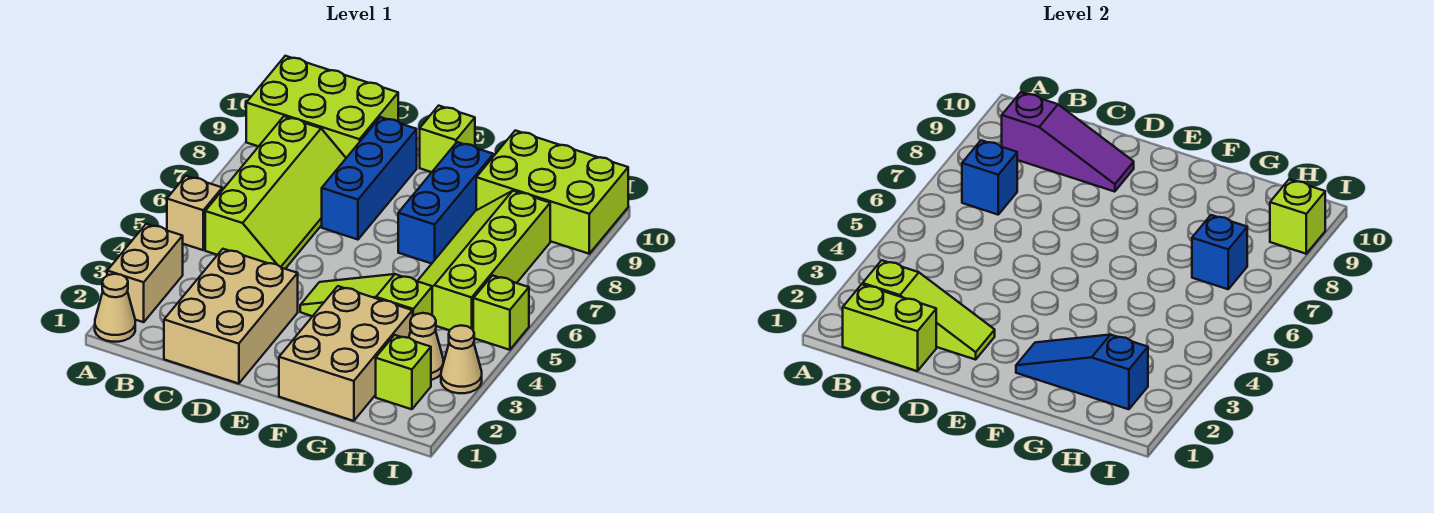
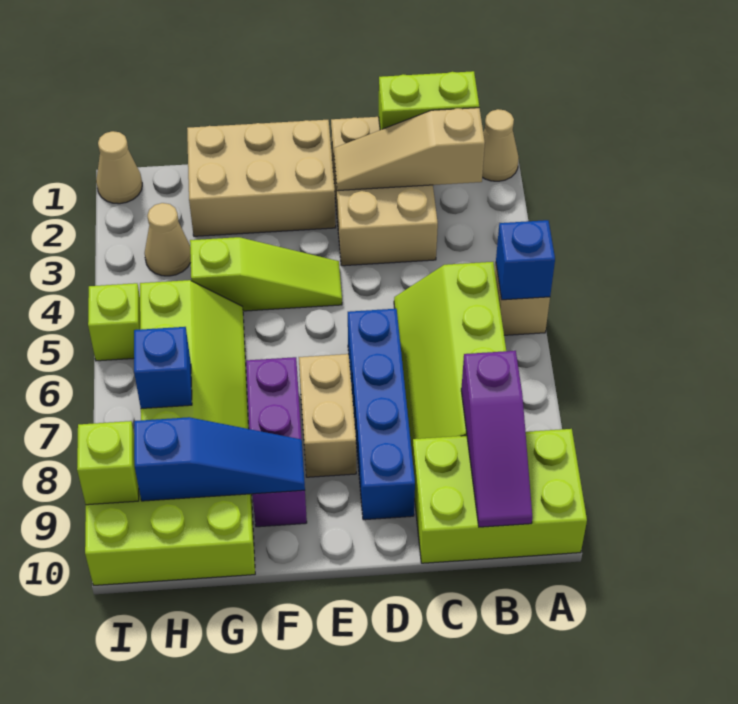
tan brick A2:A3 level 1 -> tan brick E7:E8 level 1
lime slope B2:D2 level 2 top B -> tan slope B2:D2 level 2 top B
blue brick B7 level 2 -> blue brick A5 level 2
purple slope B9:D9 level 2 top B -> purple slope B8:B10 level 2 top 8
blue brick D7:D9 level 1 -> blue brick D6:D9 level 1
lime brick E10 level 1 -> none
tan brick F1:G3 level 1 -> tan brick E1:G2 level 1
blue slope F2:H2 level 2 top H -> blue slope F9:H9 level 2 top H
blue brick F7:F9 level 1 -> purple brick F7:F9 level 1
lime brick H2 level 1 -> none
tan cone I3 level 1 -> tan cone I1 level 1

